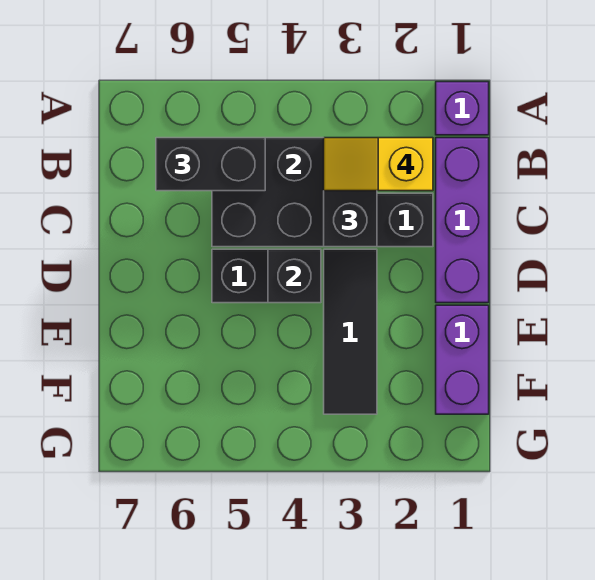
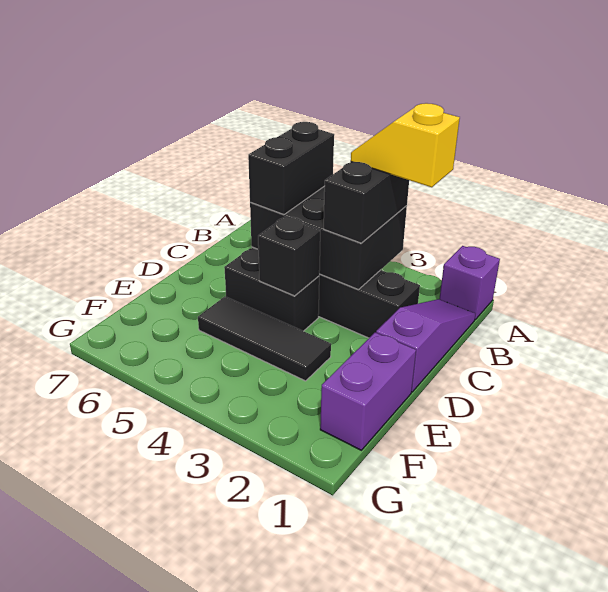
purple brick B1:D1 level 1 -> purple slope B1:D1 level 1 top D
black brick B5:B6 level 3 -> black brick B5:C5 level 3
black tile D3:F3 level 1 -> black tile E3:E5 level 1

